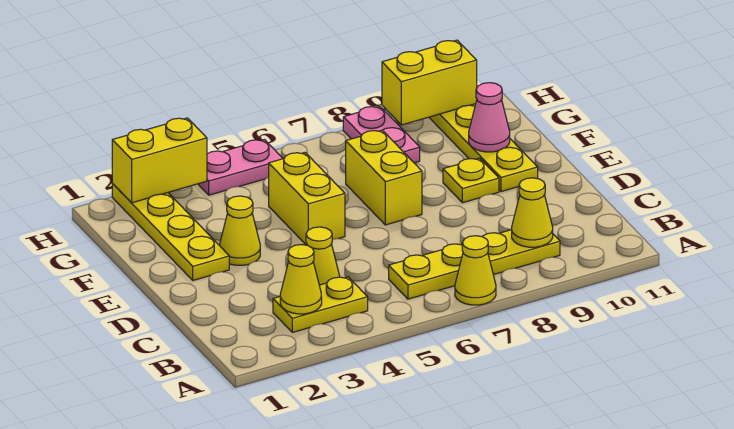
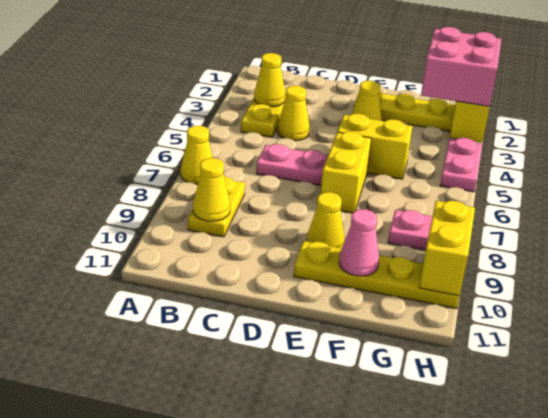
yellow plate B6:B9 level 1 -> yellow plate B8:B9 level 1
none -> pink plate C6:D6 level 1
yellow brick E7:F7 level 1 -> yellow brick E6:E7 level 1
yellow plate E9 level 1 -> yellow cone E9 level 1
none -> pink brick G2:H3 level 3

